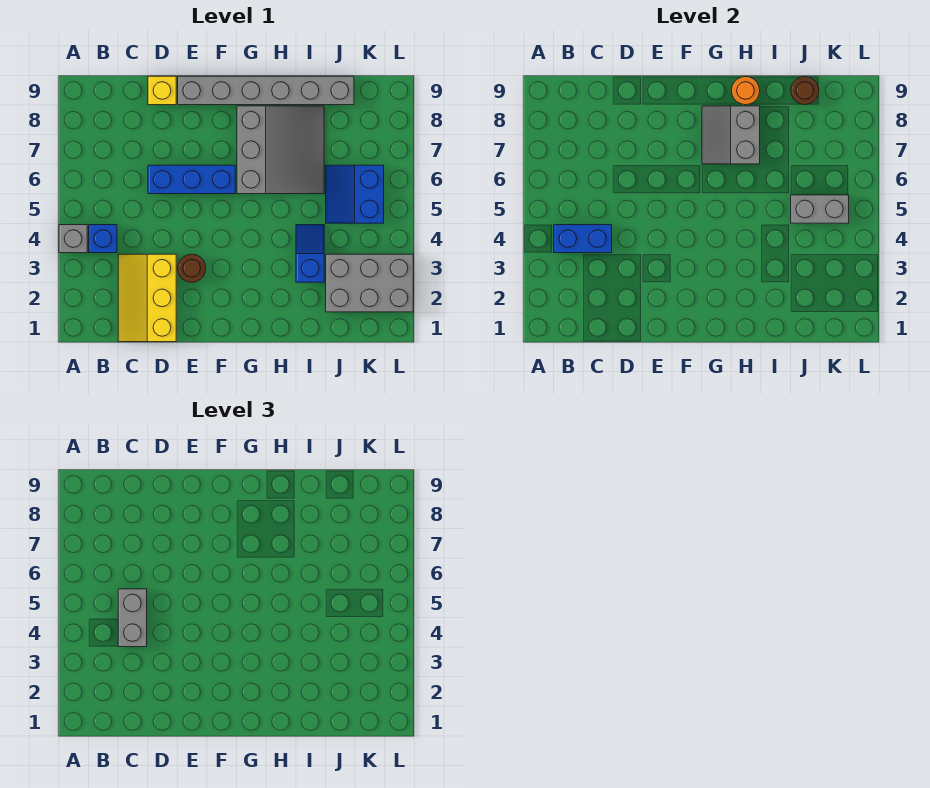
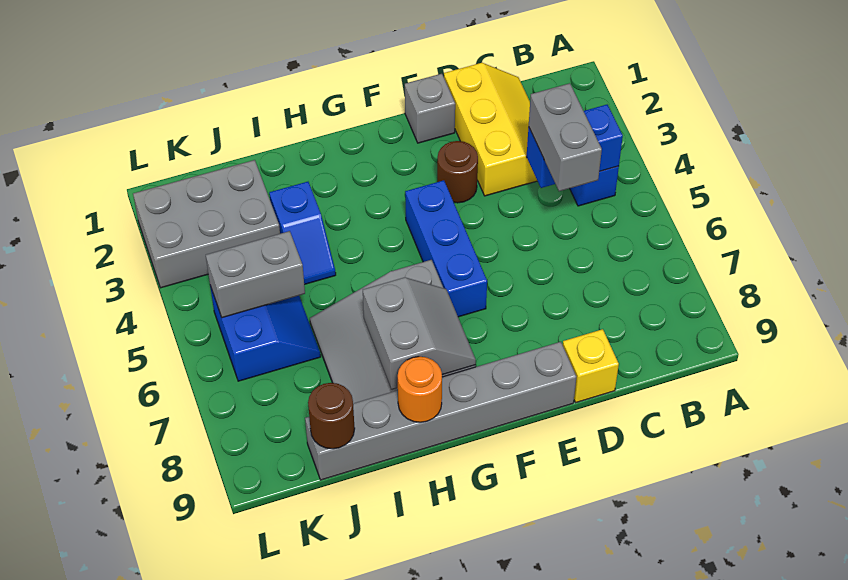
grey brick A4 level 1 -> grey brick E1 level 1
blue brick D6:F6 level 1 -> blue brick F4:F6 level 1

